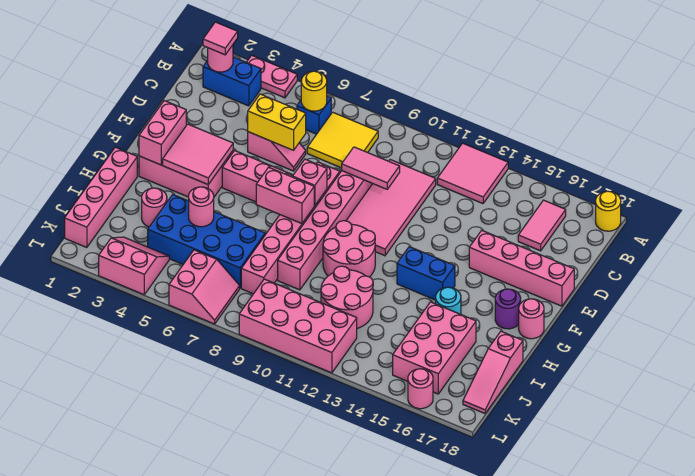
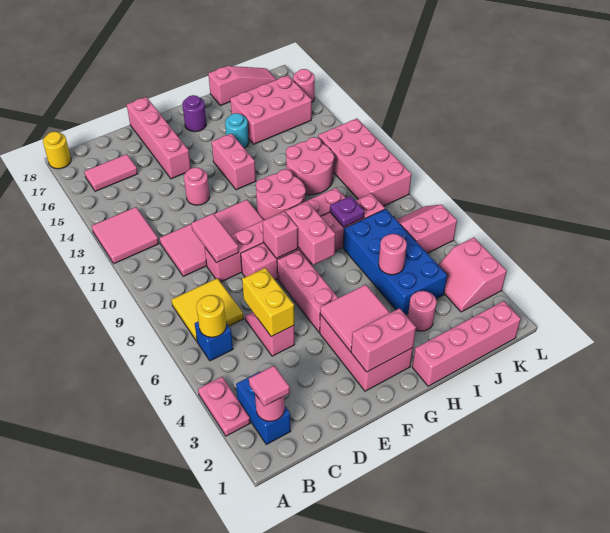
blue brick G13:G14 level 1 -> pink brick G13:G14 level 1
pink round brick G18 level 1 -> pink round brick E13 level 1
none -> purple plate I8 level 2

